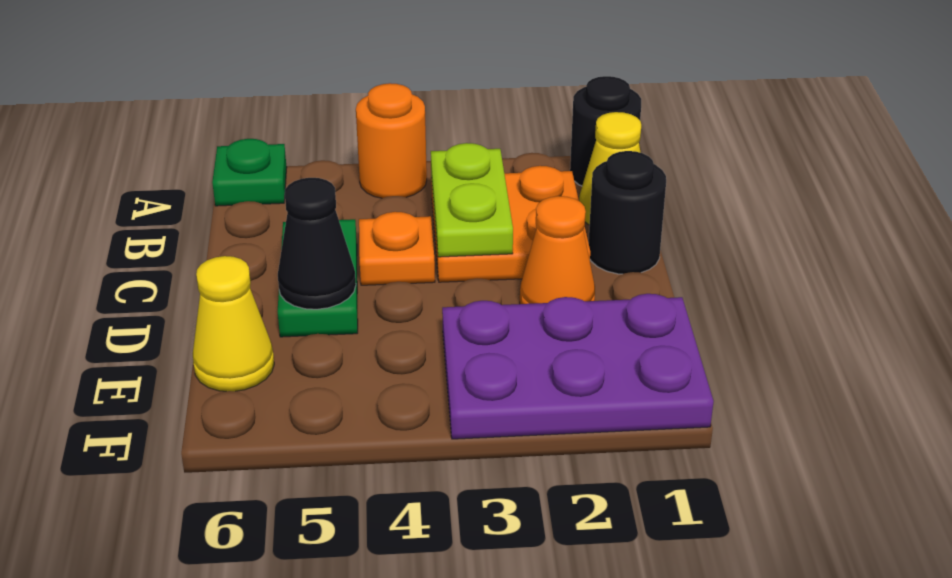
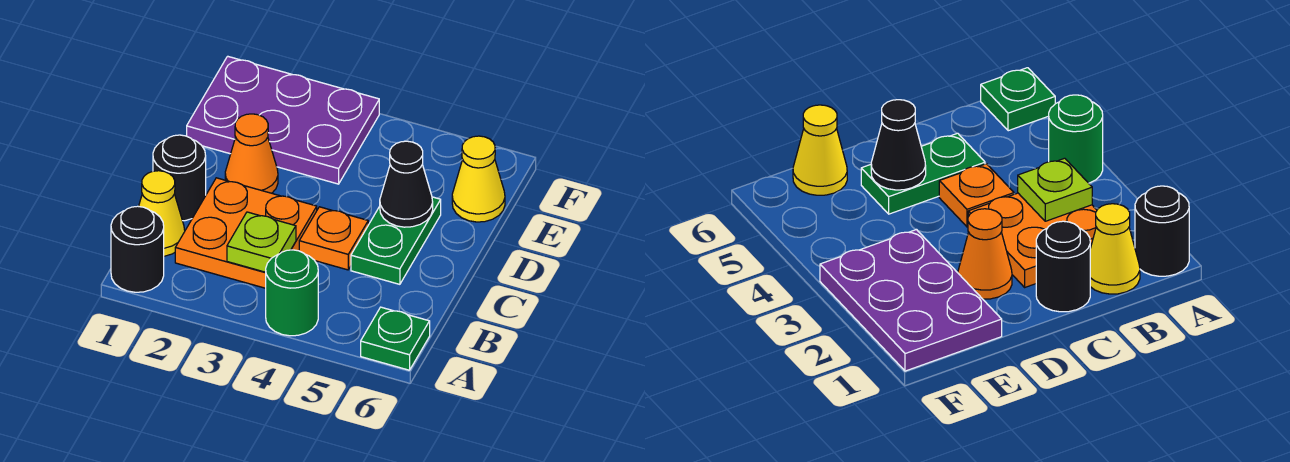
orange round brick A4 level 1 -> green round brick A4 level 1
lime plate B3:C3 level 2 -> lime plate B3 level 2

